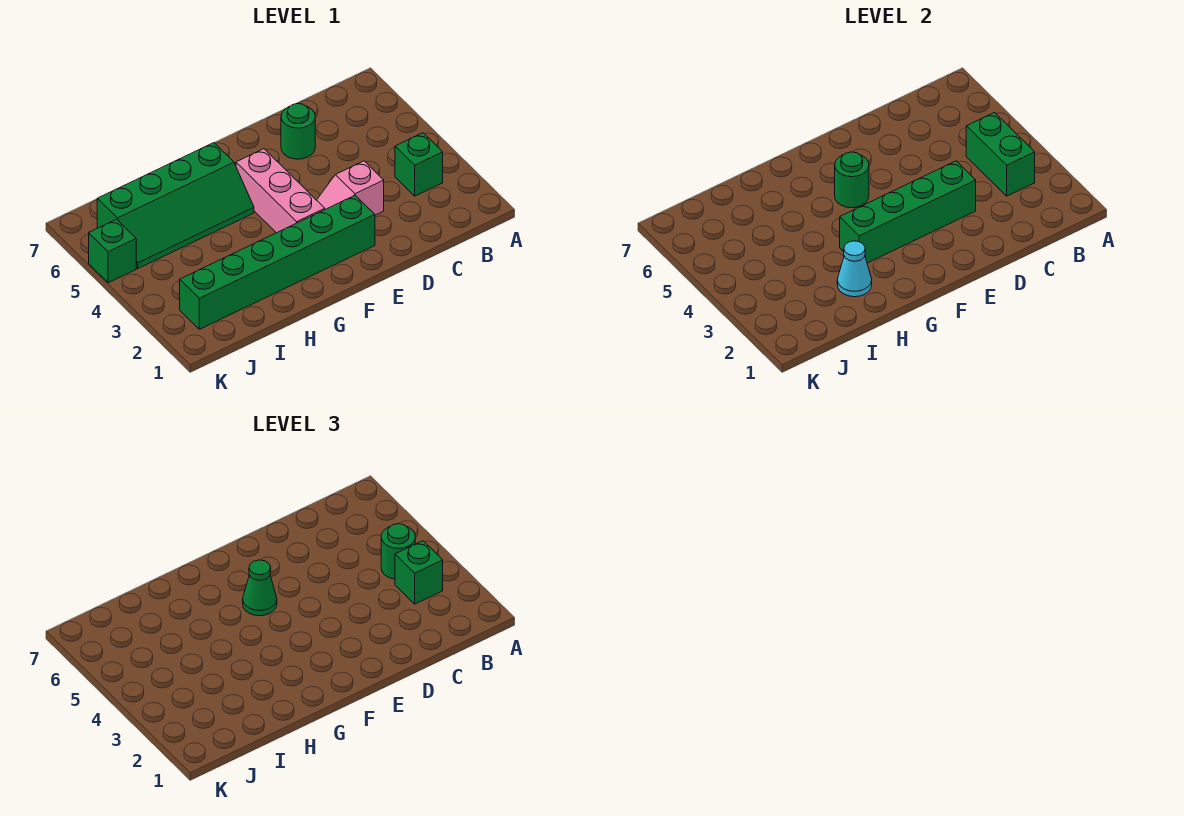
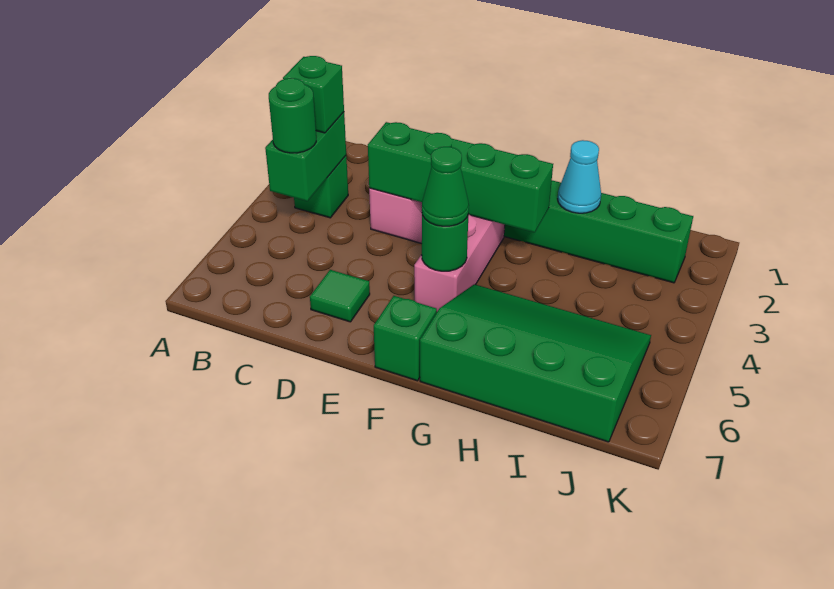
green round brick D6 level 1 -> green tile D6 level 1
green slope G5:J6 level 1 top 6 -> green slope G5:J7 level 1 top 7
green brick K5 level 1 -> green brick F7 level 1

